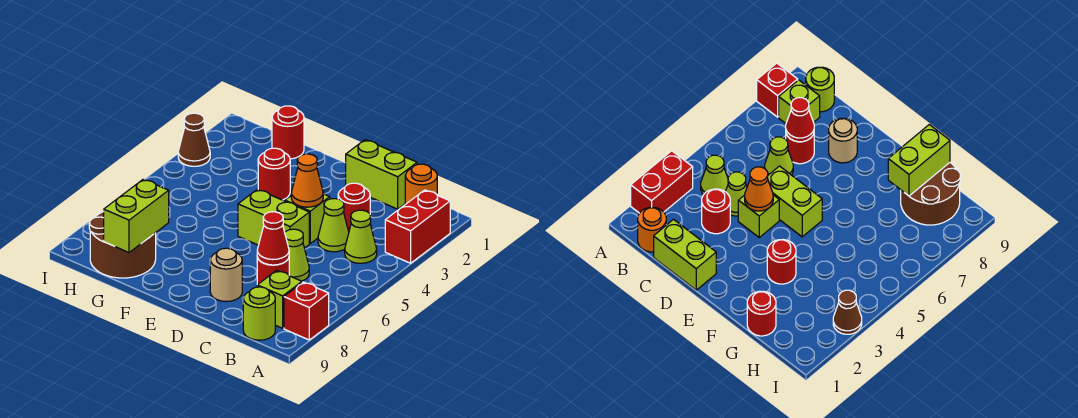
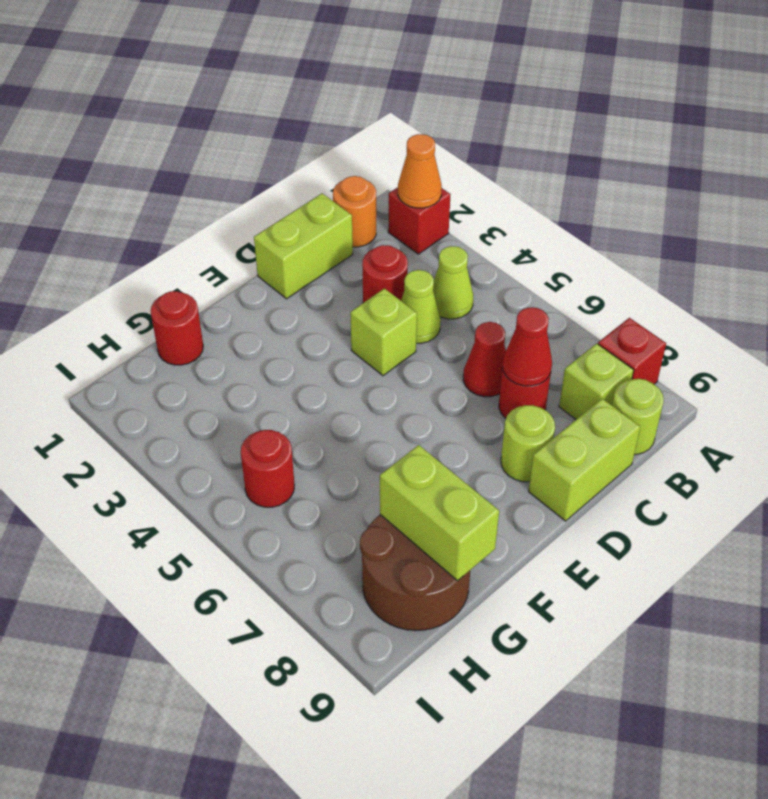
red brick A2:A3 level 1 -> red brick A2 level 1
lime cone C6 level 1 -> red cone C6 level 1
orange cone D4 level 2 -> orange cone A2 level 2
lime brick D5:E5 level 1 -> lime brick C9:D9 level 1
tan round brick D8 level 1 -> lime round brick D8 level 1
red round brick F3 level 1 -> red round brick H5 level 1
brown cone I3 level 1 -> none

